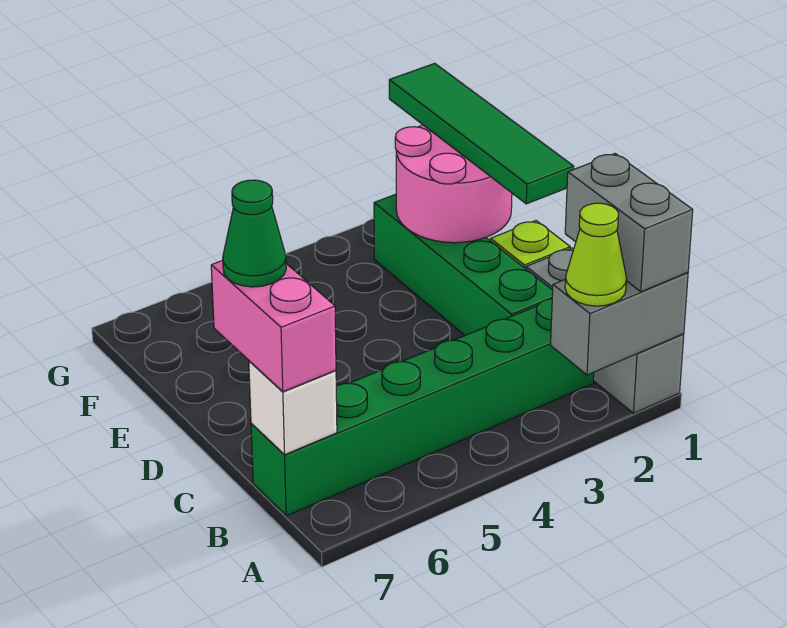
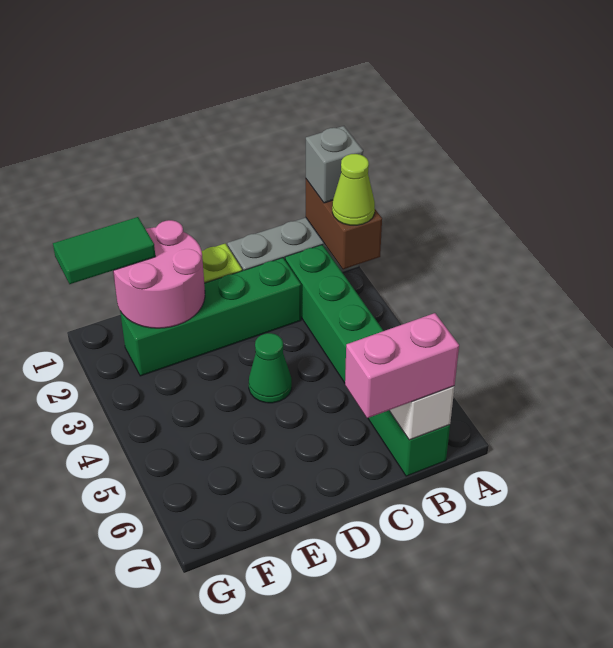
grey brick A1:A2 level 2 -> brown brick A1:A2 level 2
grey brick A1:B1 level 3 -> grey brick A1 level 3
green cone C7 level 4 -> green cone D4 level 1
green tile D1:G1 level 3 -> green tile F1:G1 level 3

